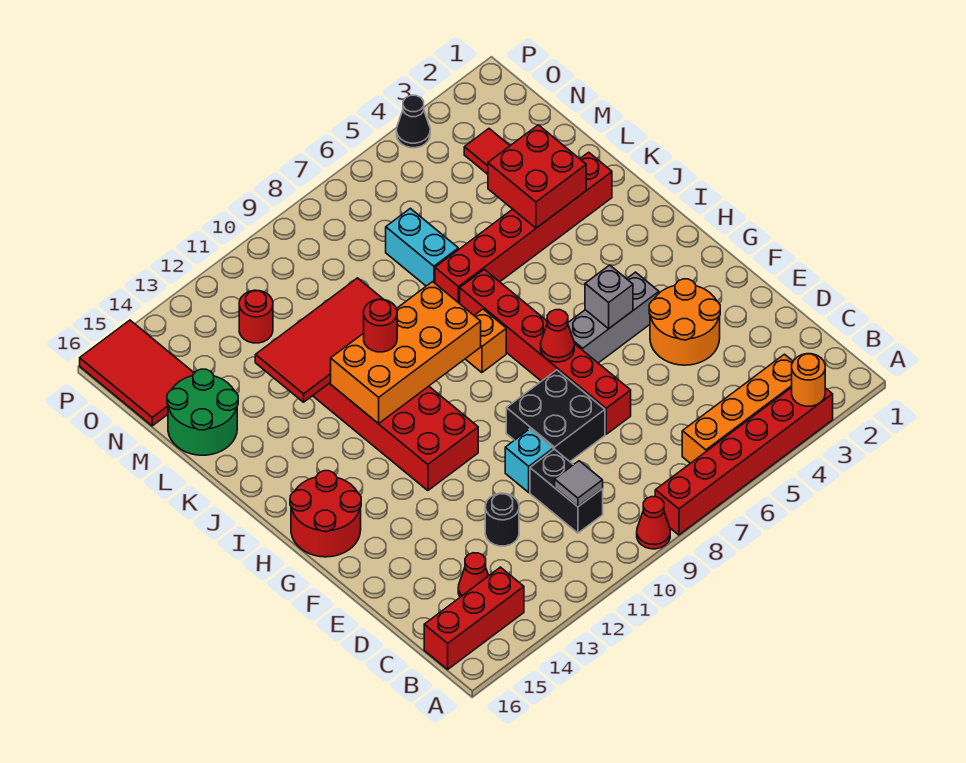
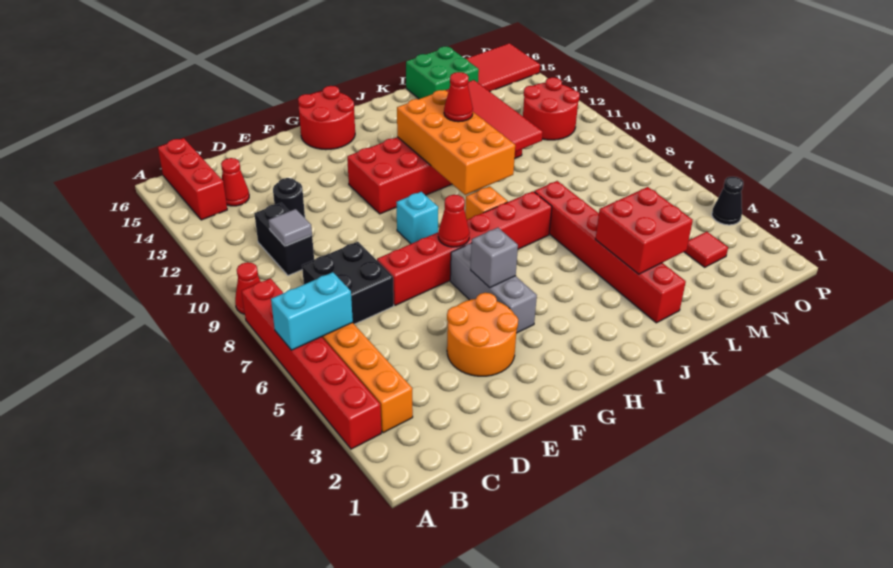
orange round brick A3 level 2 -> none
black brick C10:D10 level 1 -> black brick C10:C11 level 1
black brick E8:F9 level 1 -> black brick C7:D8 level 1
cyan brick E10 level 1 -> cyan brick G9 level 1
red round brick J11 level 3 -> red cone J11 level 3
cyan brick L7:M7 level 1 -> cyan brick A6:B6 level 2
green round brick L15:M16 level 1 -> green brick L15:M16 level 1
red round brick N12 level 1 -> red round brick N11:O12 level 1

